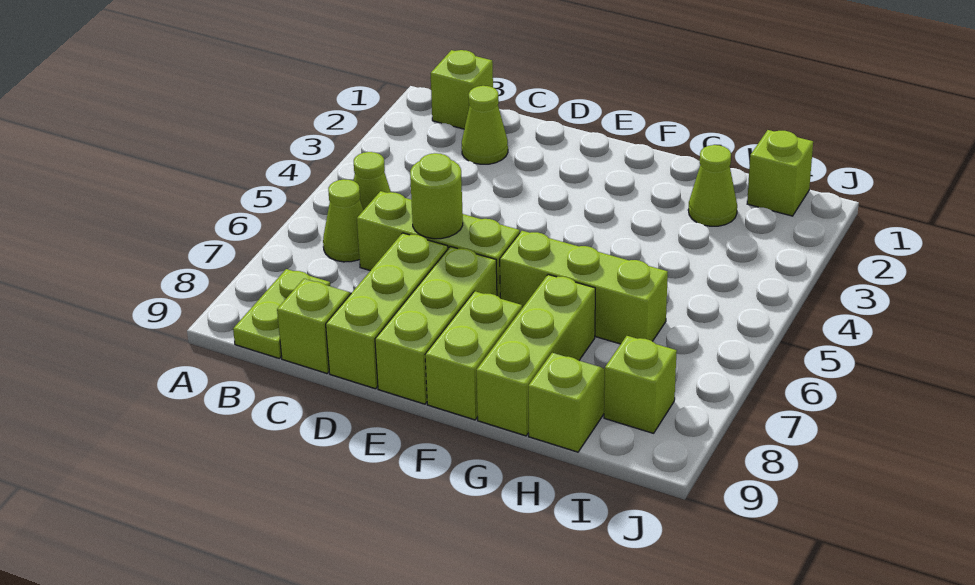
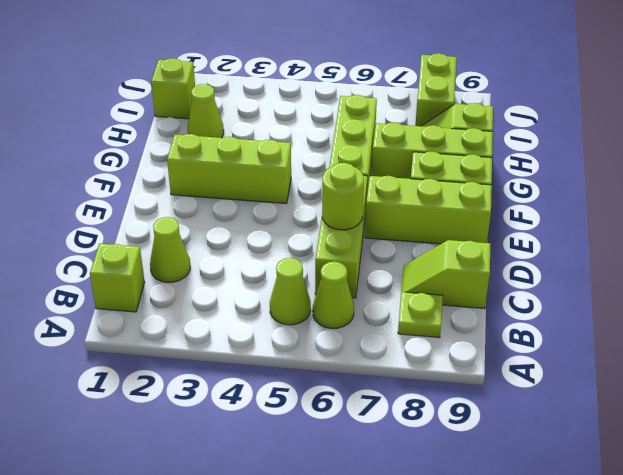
lime plate B8:B9 level 1 -> lime plate B8 level 1
lime brick D7:D9 level 1 -> lime brick F2:F4 level 1
lime brick I8 level 1 -> lime brick I8:J8 level 1

